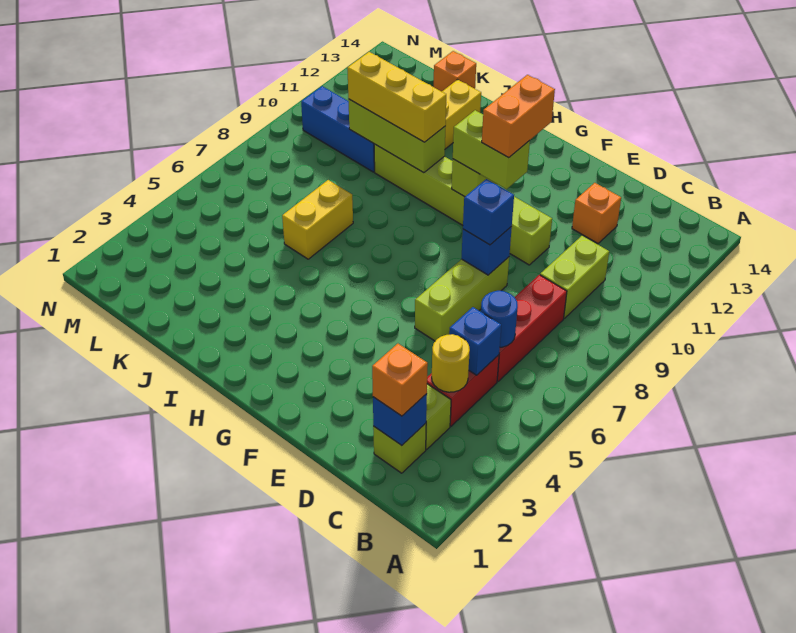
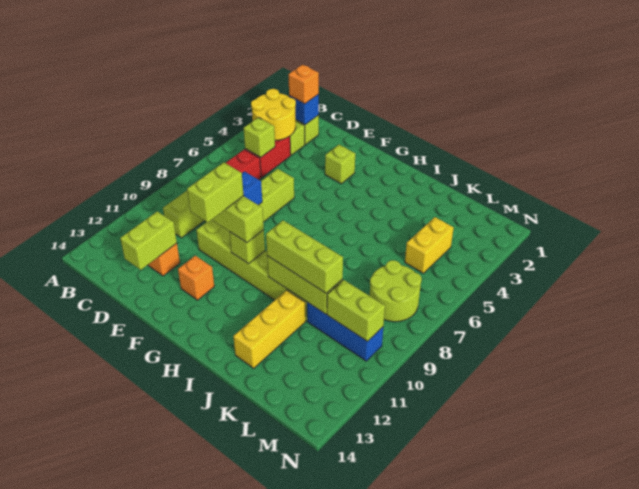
yellow round brick C4 level 2 -> yellow round brick B3:C4 level 2
blue brick C5 level 2 -> lime brick C5 level 2
blue round brick C6 level 2 -> none
none -> lime brick D12:D13 level 2
blue brick E8 level 3 -> none
none -> lime brick F3 level 1
orange brick F10:F11 level 4 -> lime brick F10:F11 level 4
yellow brick I10:K10 level 3 -> lime brick I10:K10 level 3
yellow brick J6:J7 level 1 -> yellow brick L4:L5 level 1
orange brick K14 level 1 -> orange brick F12 level 1
none -> lime round brick L7:M8 level 1
none -> lime brick L10:M10 level 2

